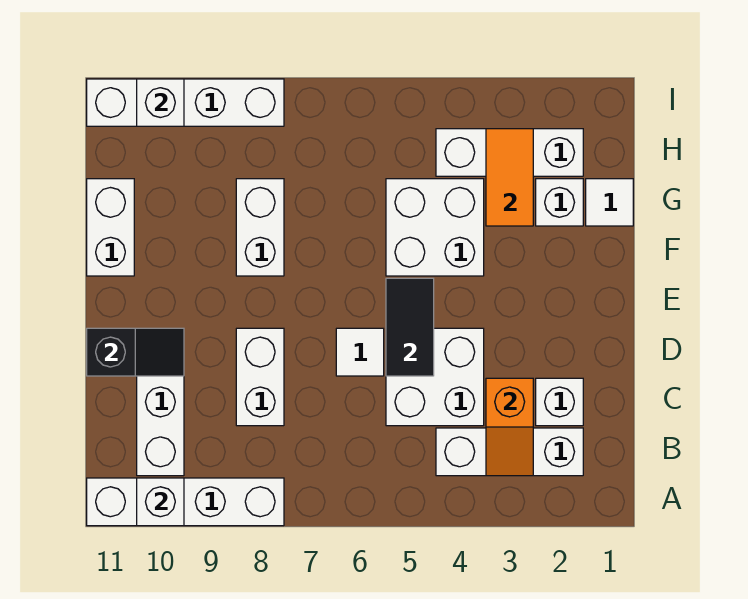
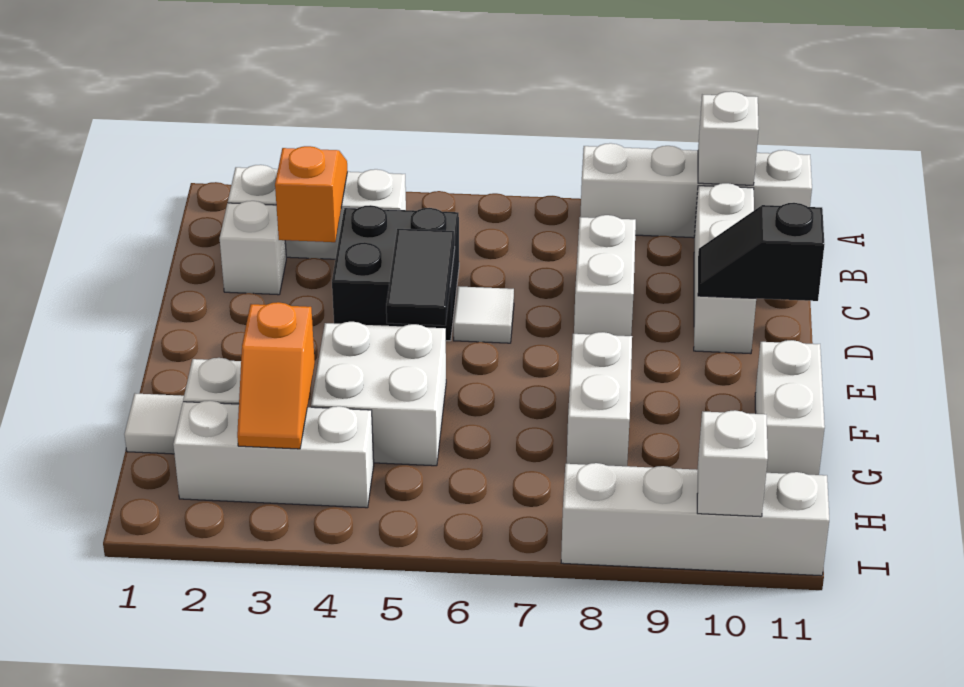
white brick C4:D5 level 1 -> black brick C4:D5 level 1
orange tile G3:H3 level 2 -> orange slope G3:H3 level 2 top G

